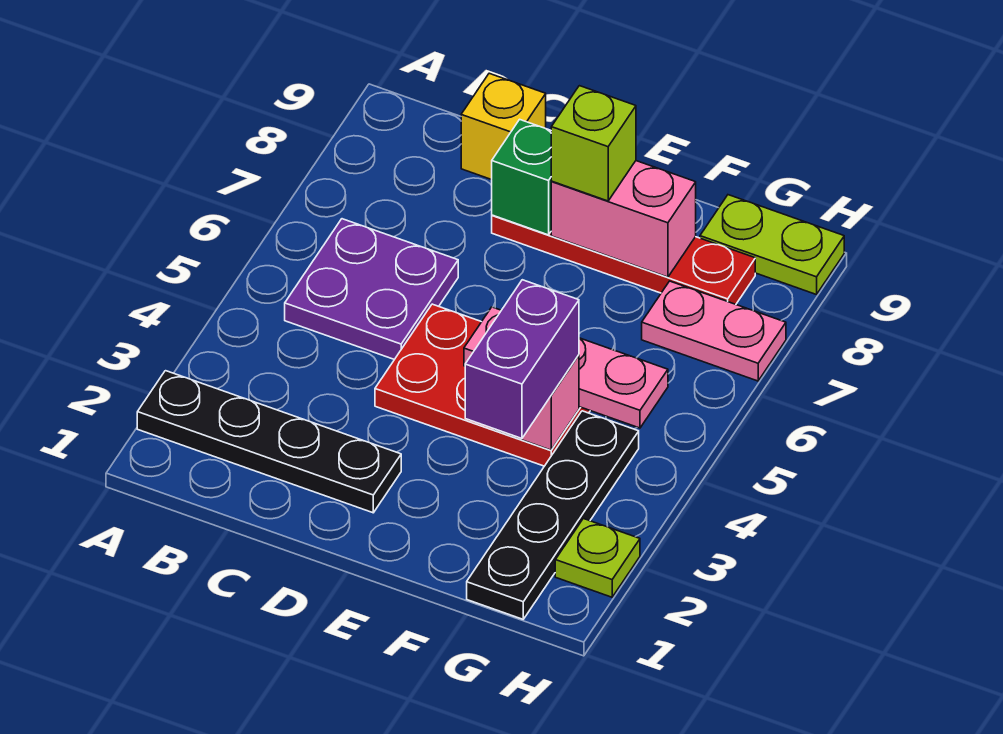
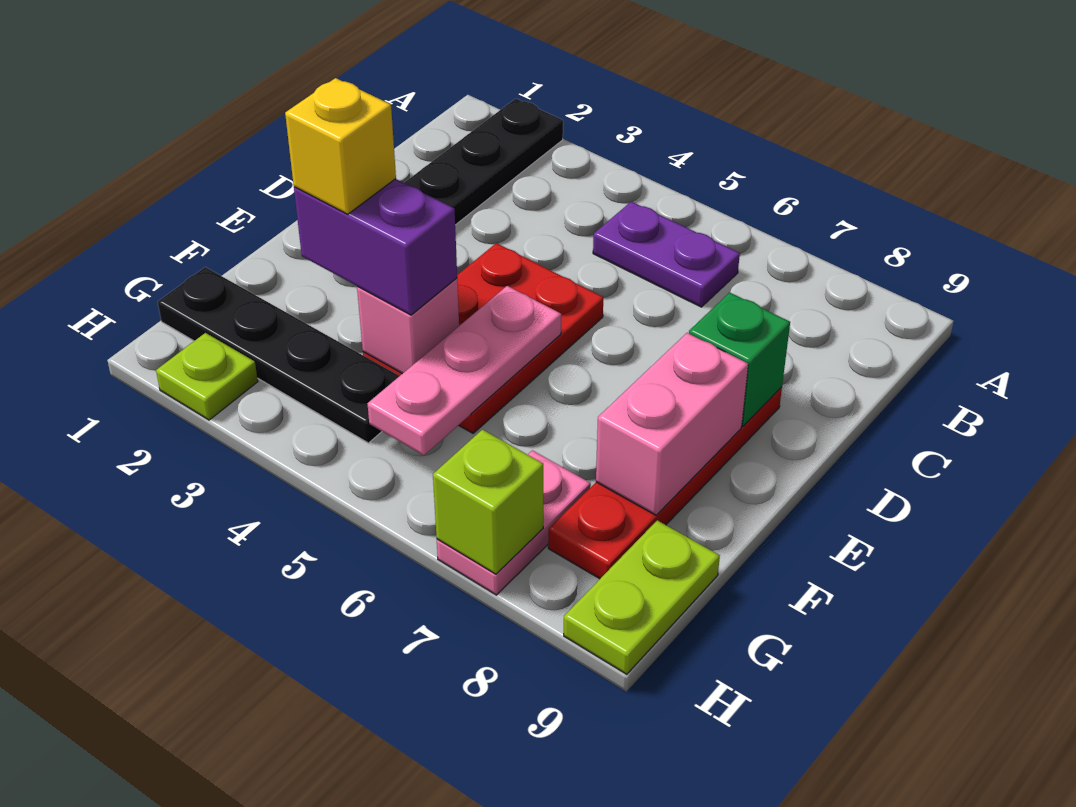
purple plate B5:C6 level 1 -> purple plate B5:B6 level 1
yellow brick C9 level 1 -> yellow brick F3 level 4
lime brick E8 level 3 -> lime brick H7 level 2

